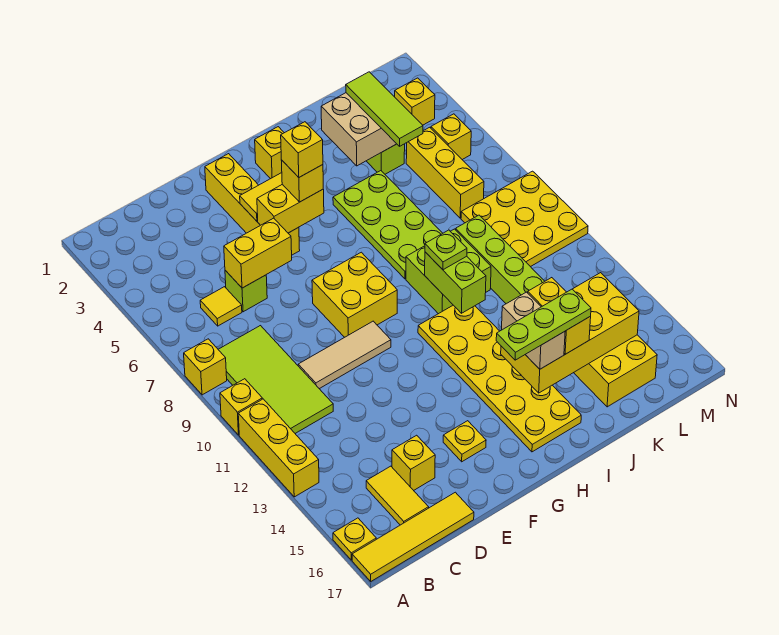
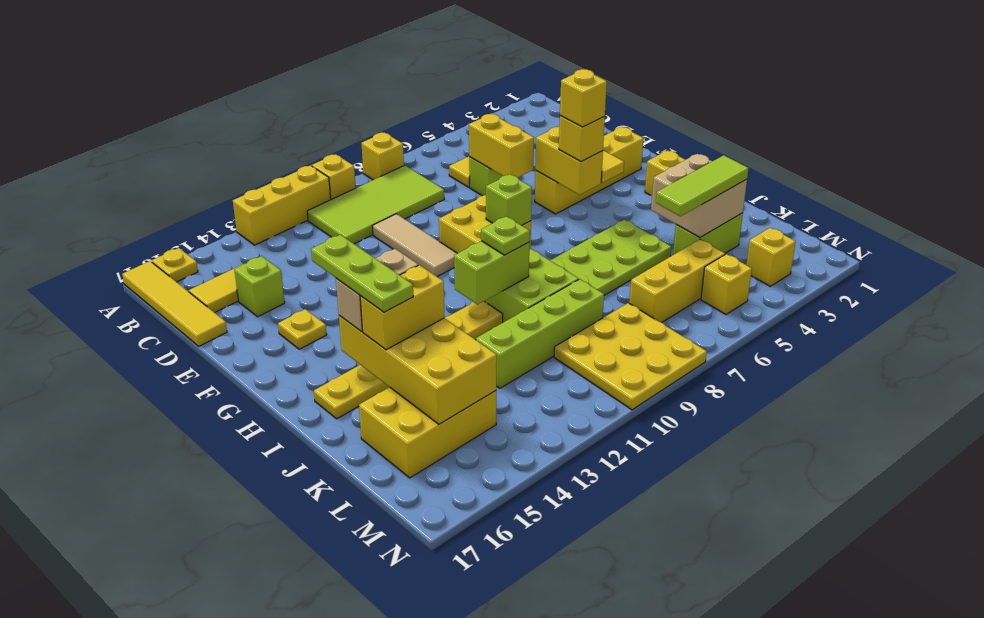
yellow brick D15 level 1 -> lime brick D15 level 1
none -> lime brick G8 level 2
yellow plate H11:I16 level 1 -> yellow plate I11:I16 level 1

